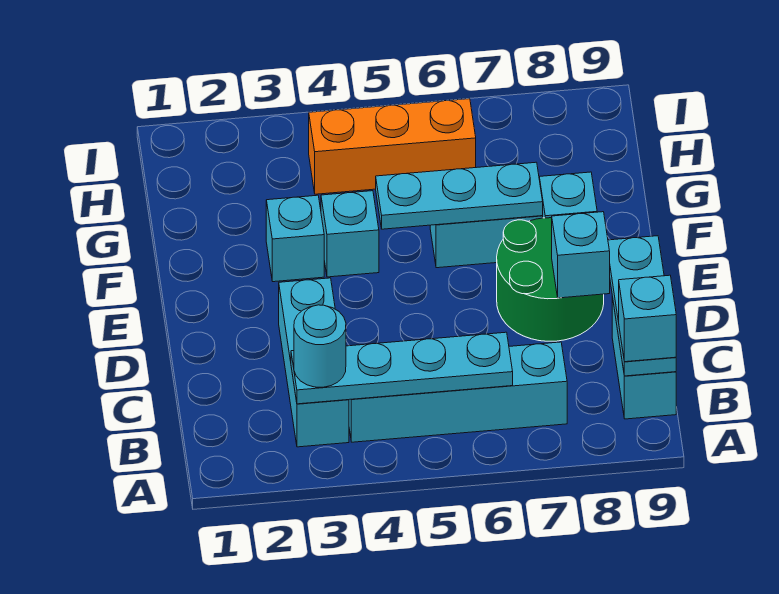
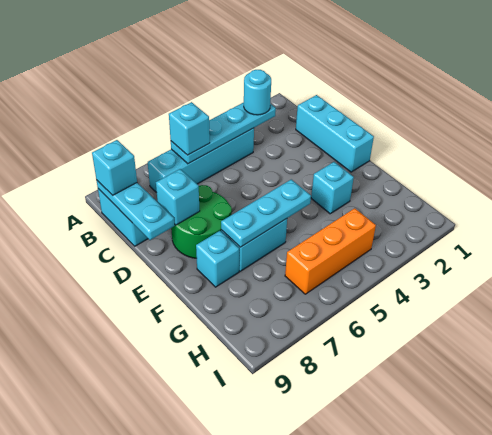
cyan brick B3:D3 level 1 -> cyan brick C1:E1 level 1
cyan brick F4 level 1 -> cyan brick B6 level 3

